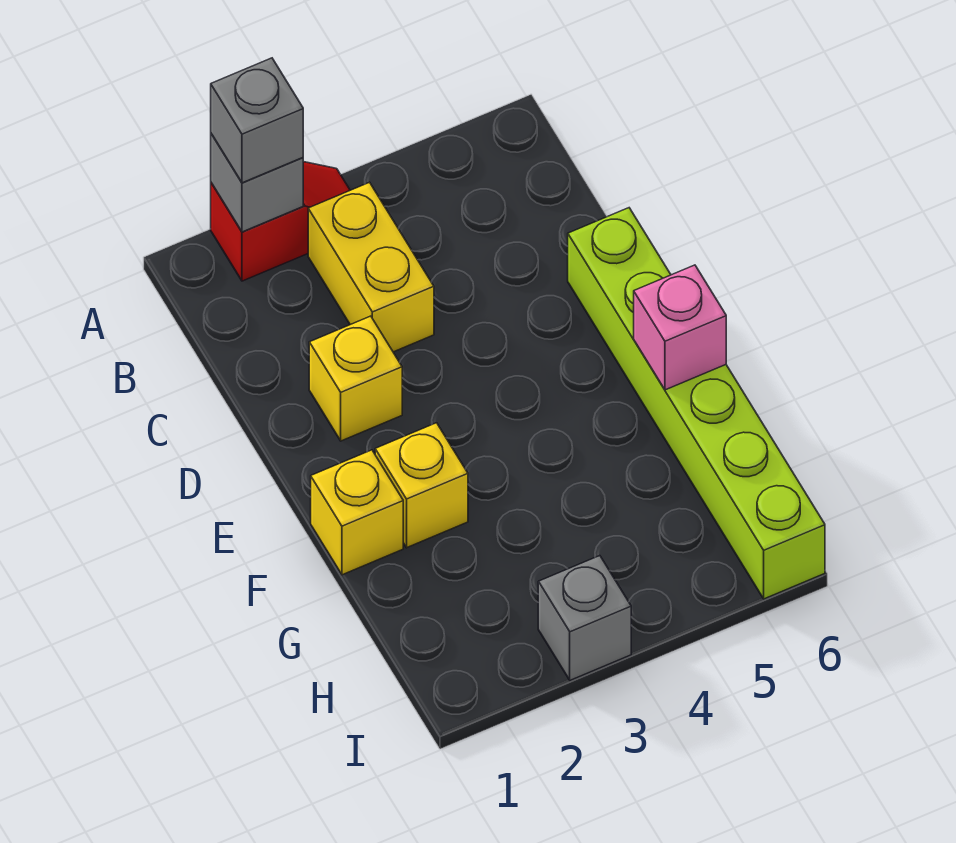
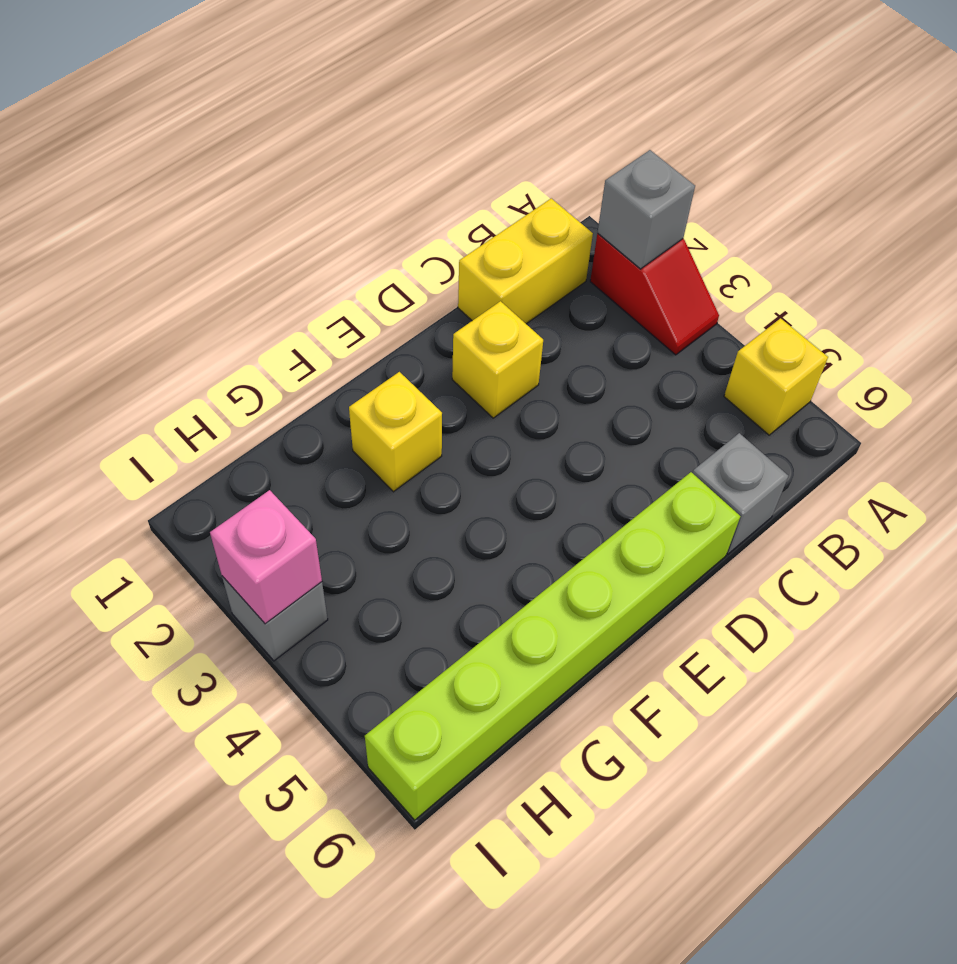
grey brick A2 level 3 -> grey brick C6 level 1
yellow brick B3:C3 level 1 -> yellow brick B1:C1 level 1
yellow brick F1 level 1 -> yellow brick A5 level 1
pink brick F6 level 2 -> pink brick I3 level 2

